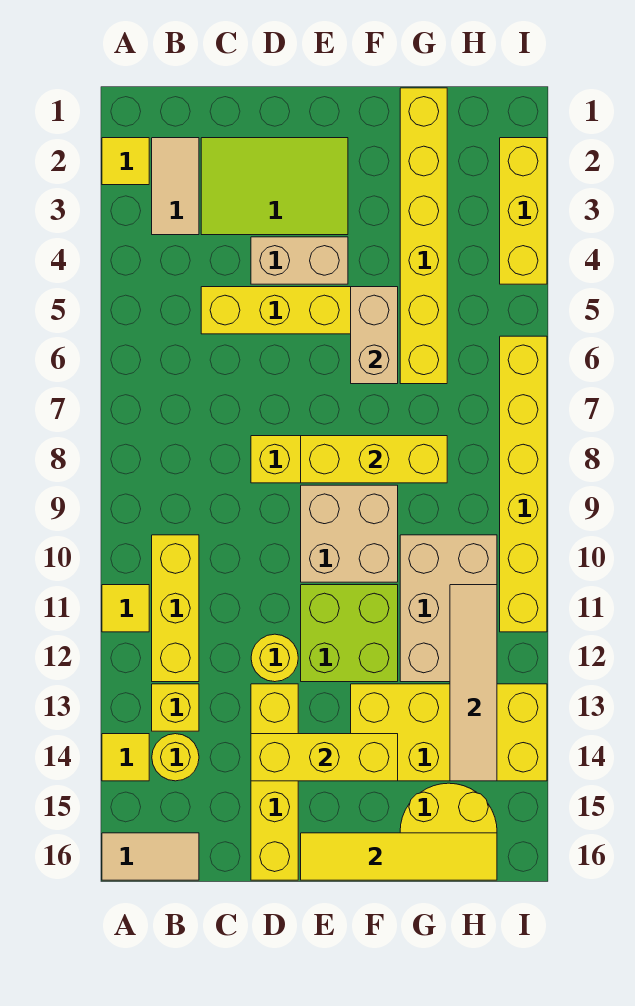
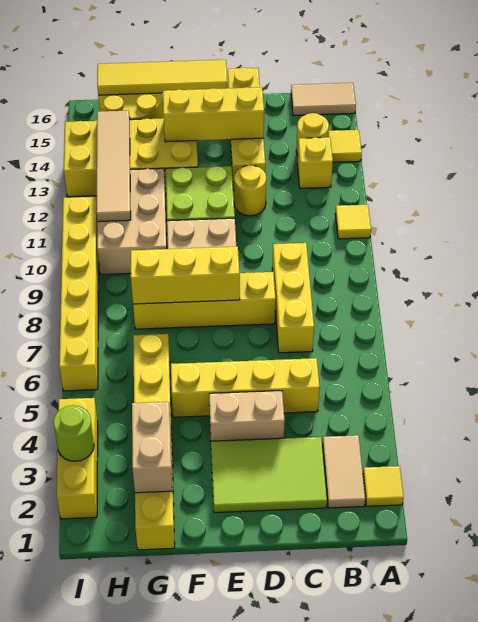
yellow brick B10:B12 level 1 -> yellow brick C7:C9 level 1
tan brick F5:F6 level 2 -> tan brick G2:G3 level 2
none -> lime round brick I3 level 2

